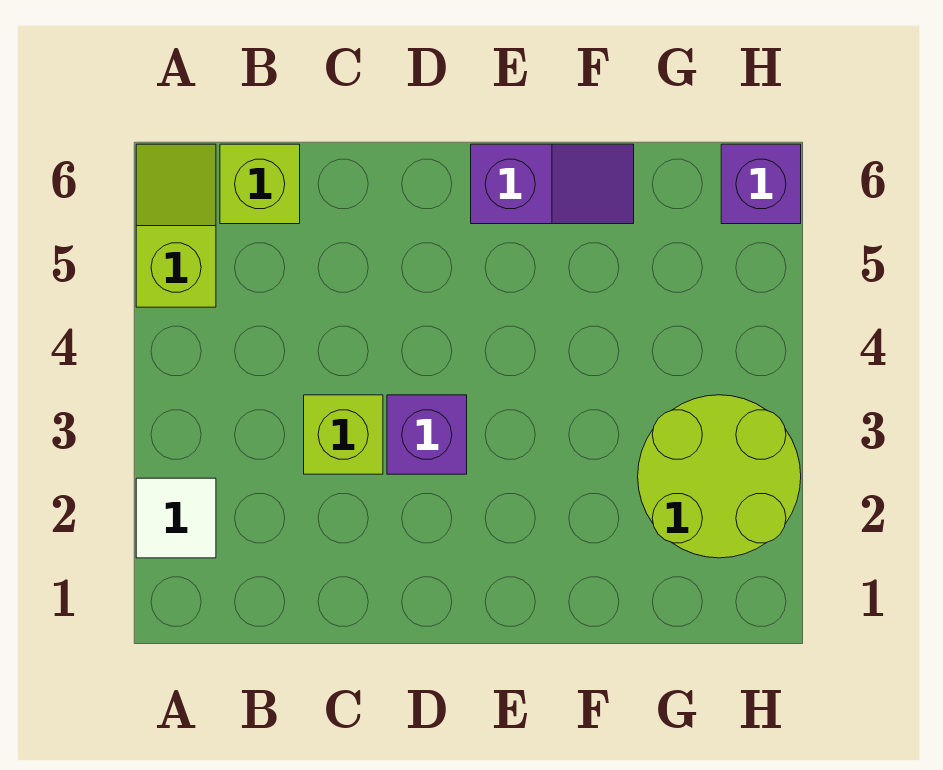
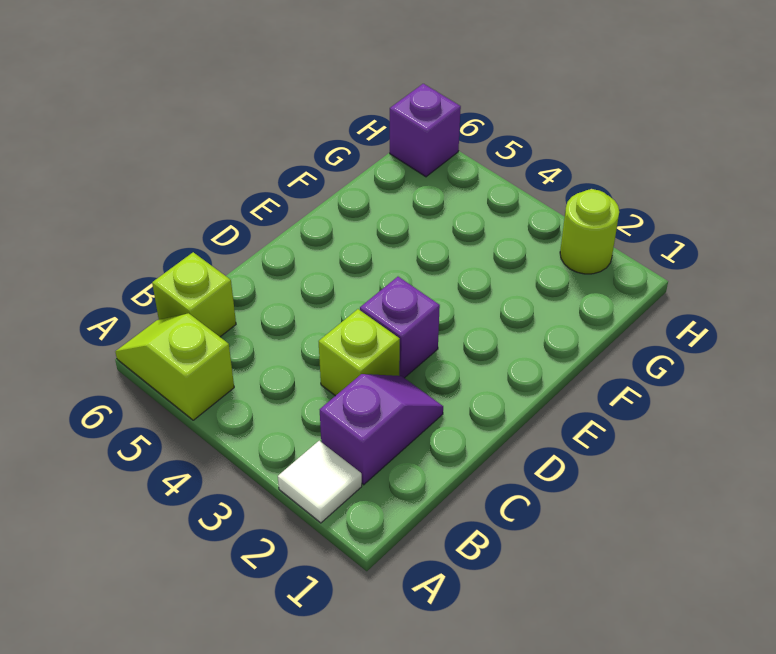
purple slope E6:F6 level 1 top E -> purple slope B2:C2 level 1 top B
lime round brick G2:H3 level 1 -> lime round brick H2 level 1

